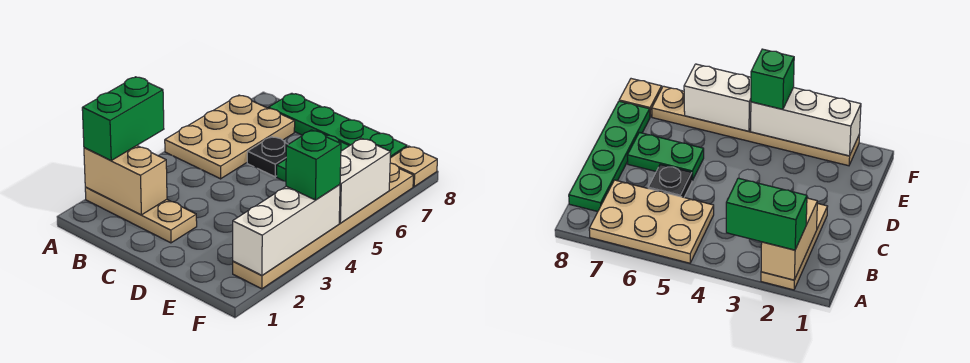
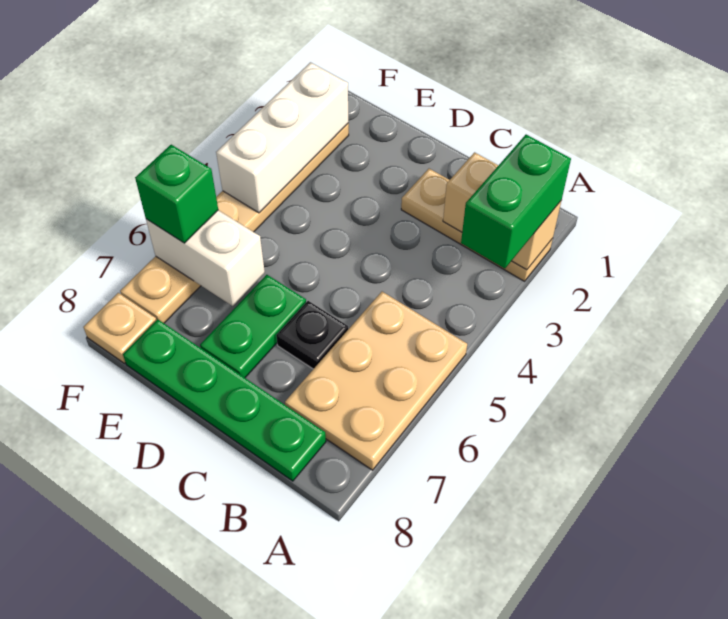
green brick F4 level 3 -> green brick F6 level 3
white brick F5:F6 level 2 -> white brick E6:F6 level 2

